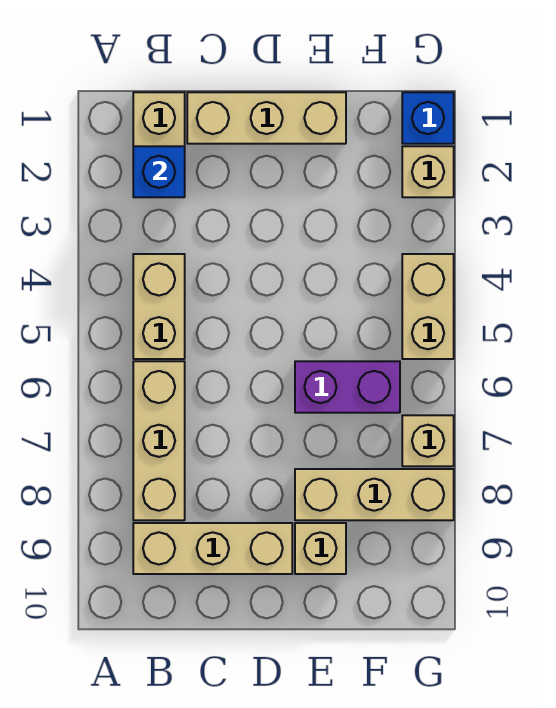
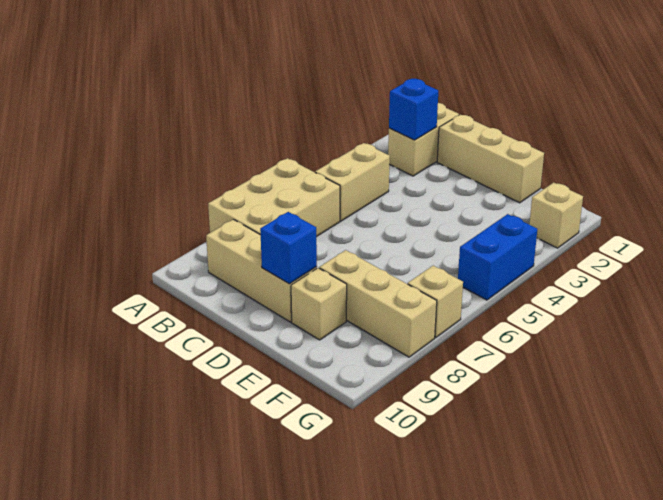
tan brick B6:B8 level 1 -> tan brick A6:B8 level 1
purple brick E6:F6 level 1 -> none
blue brick G1 level 1 -> blue brick D9 level 2
tan brick G4:G5 level 1 -> blue brick G4:G5 level 1

